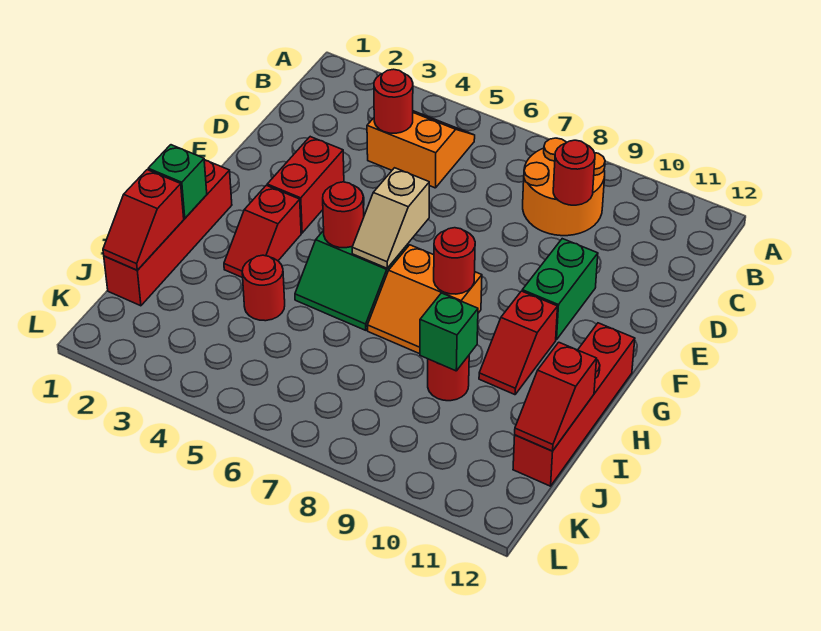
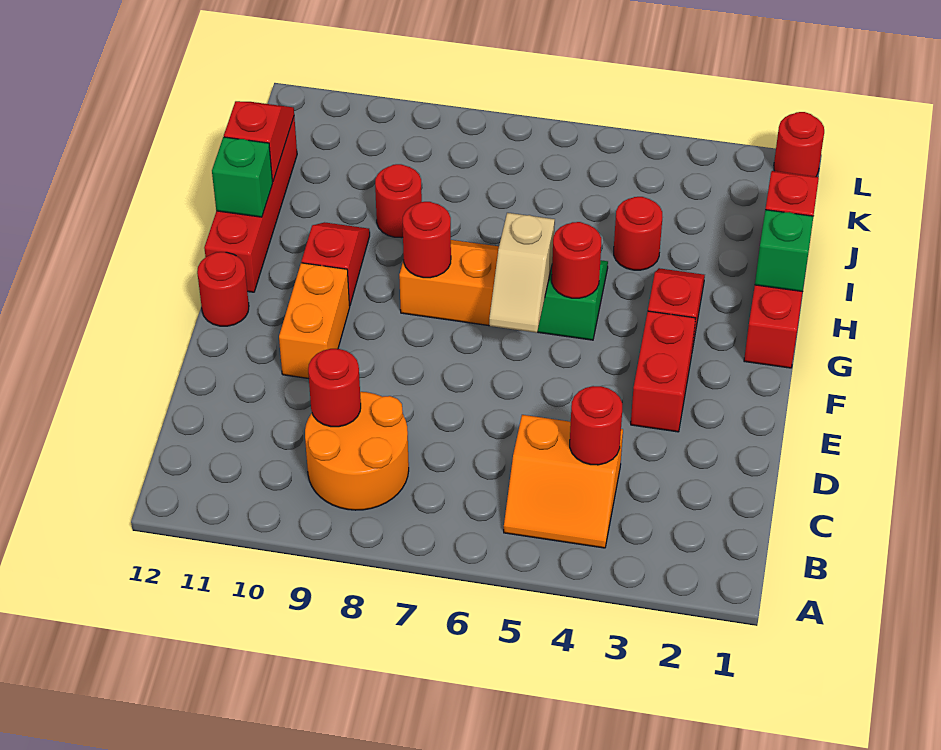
green brick E10:F10 level 1 -> orange brick E10:F10 level 1
tan slope F6:G6 level 2 top F -> tan slope F6:G6 level 2 top G
none -> red round brick F12 level 1
green brick I9 level 2 -> green brick H12 level 2
none -> red round brick L1 level 1

